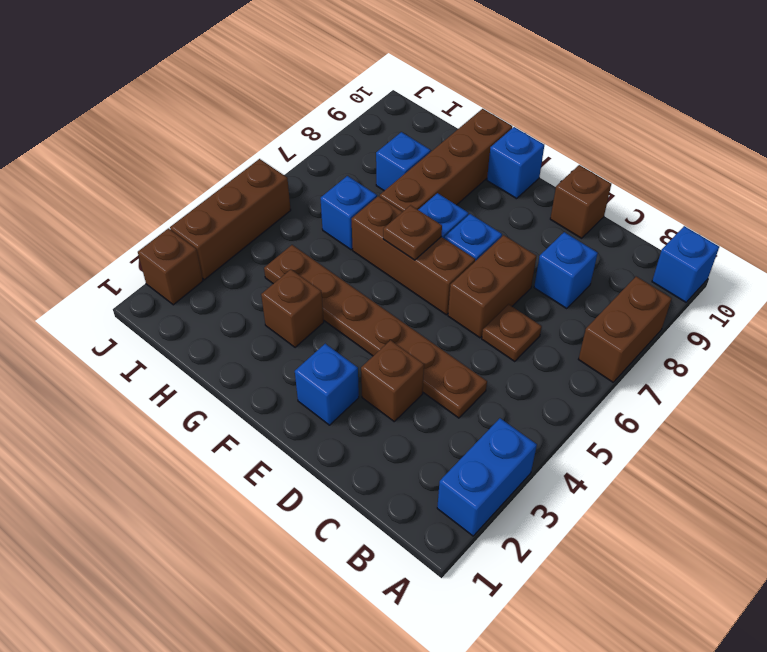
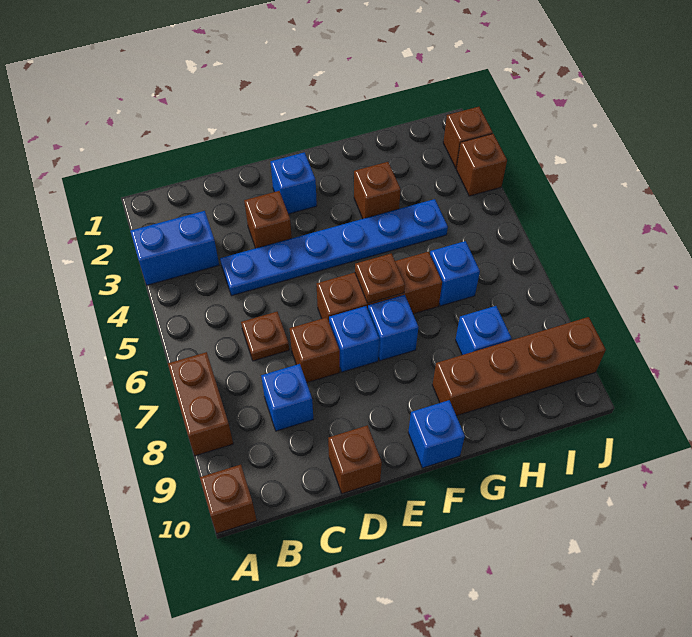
blue brick A2:A3 level 1 -> blue brick A3:B3 level 1
blue brick A10 level 1 -> brown brick A10 level 1
brown plate C4:H4 level 1 -> blue plate C4:H4 level 1
brown brick D6:D7 level 1 -> brown brick D7 level 1
brown brick G7:G10 level 1 -> brown brick G9:J9 level 1
brown brick J3:J5 level 1 -> brown brick J3 level 1

